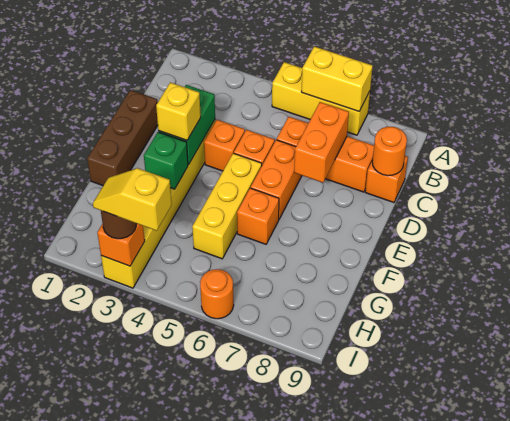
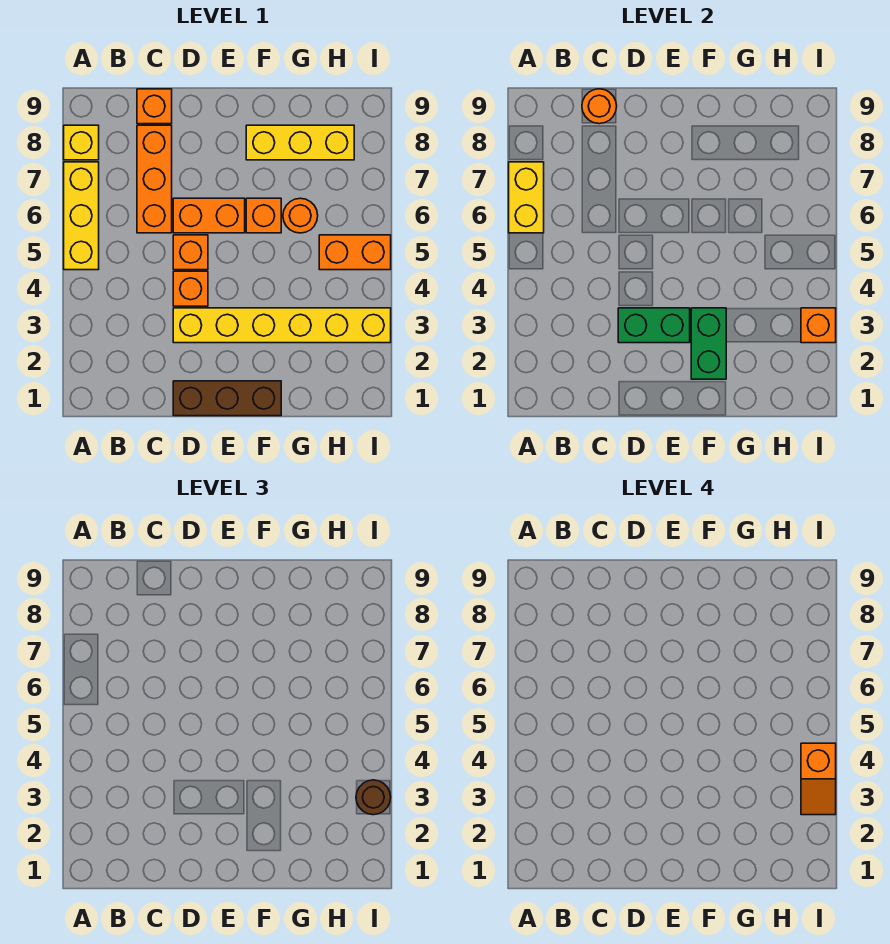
orange brick C7:D7 level 2 -> orange brick H5:I5 level 1
yellow brick E3 level 3 -> yellow brick A8 level 1
yellow brick E5:G5 level 1 -> yellow brick F8:H8 level 1
green brick F3 level 2 -> green brick F2:F3 level 2
yellow slope I3:I4 level 4 top 4 -> orange slope I3:I4 level 4 top 4
orange round brick I6 level 1 -> orange round brick G6 level 1

